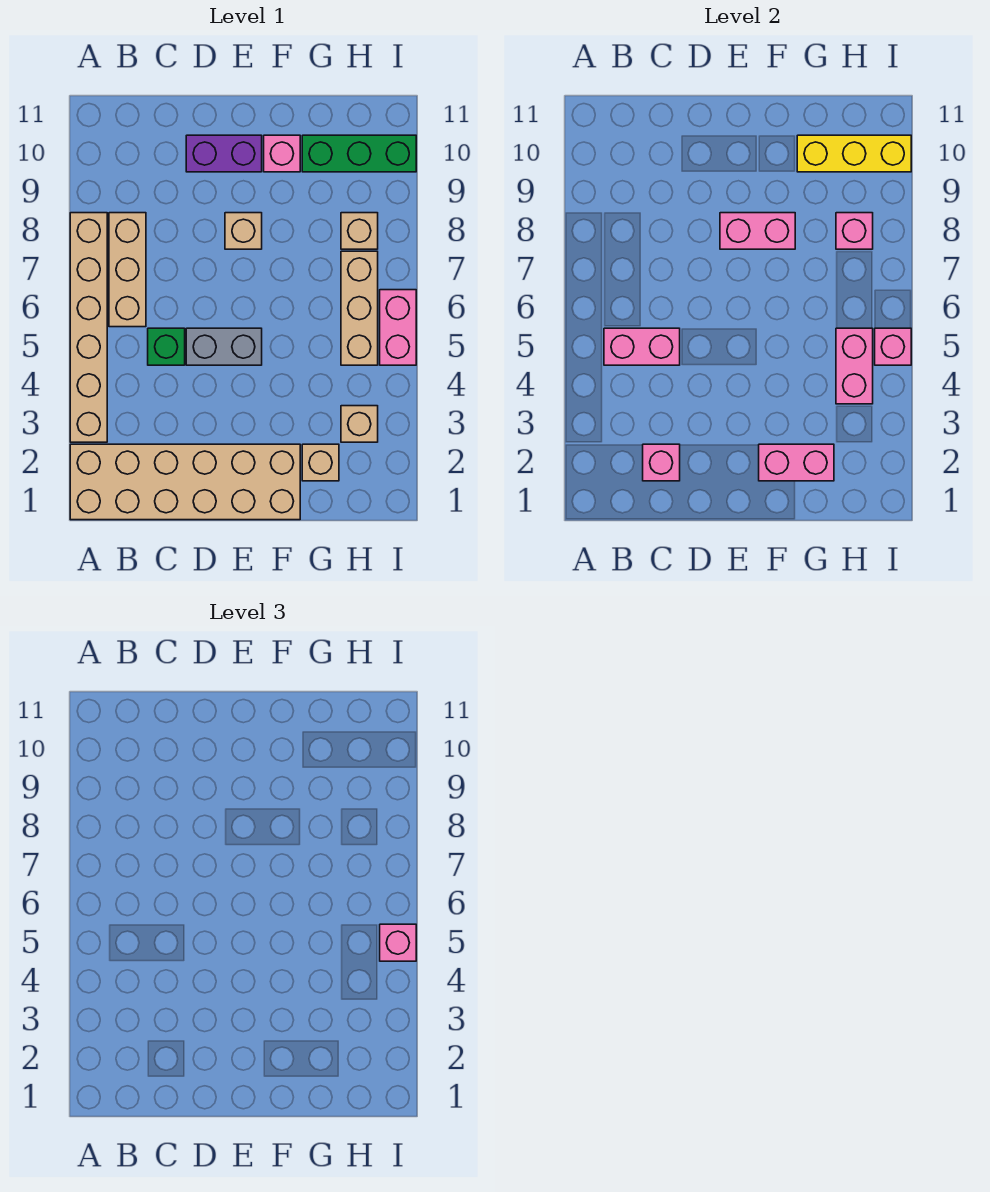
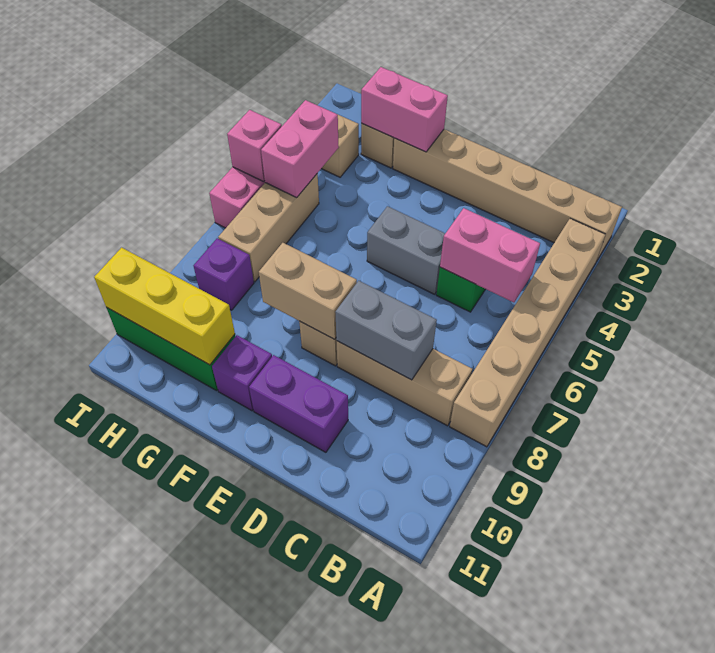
tan brick A1:F2 level 1 -> tan brick A2:F2 level 1
tan brick B6:B8 level 1 -> tan brick B8:D8 level 1
pink brick C2 level 2 -> none
none -> grey brick C8:D8 level 2
pink brick E8:F8 level 2 -> tan brick E8:F8 level 2
pink brick F10 level 1 -> purple brick F10 level 1
tan brick H8 level 1 -> purple brick H8 level 1
pink brick H8 level 2 -> none
pink brick I5 level 3 -> none

